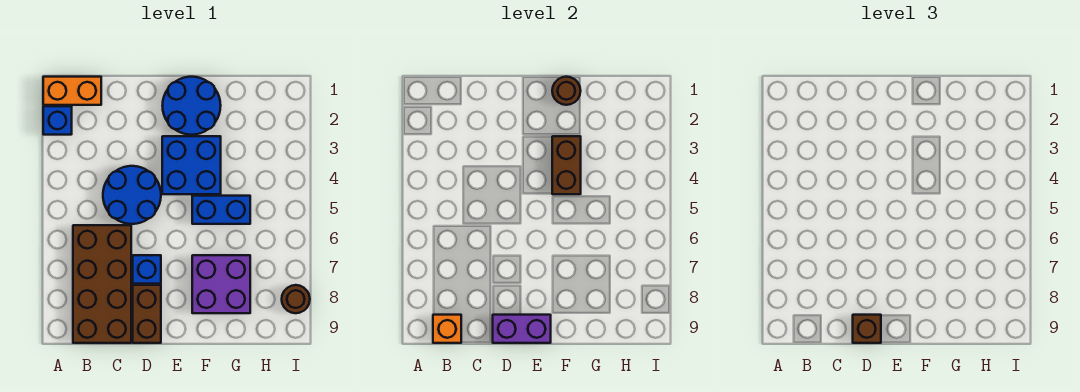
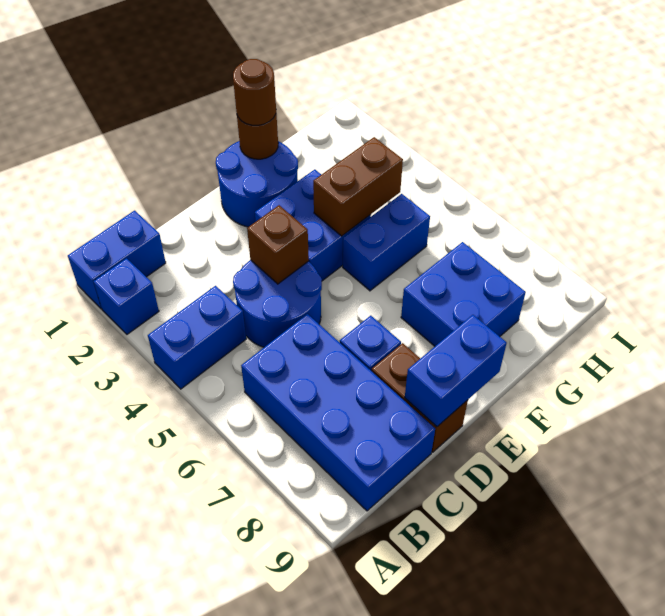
orange brick A1:B1 level 1 -> blue brick A1:B1 level 1
none -> blue brick A4:B4 level 1
brown brick B6:C9 level 1 -> blue brick B6:C9 level 1
orange brick B9 level 2 -> none
purple brick D9:E9 level 2 -> blue brick D9:E9 level 2
brown brick D9 level 3 -> brown brick D4 level 2
brown brick F3:F4 level 2 -> brown brick F4:G4 level 2
purple brick F7:G8 level 1 -> blue brick F7:G8 level 1
brown round brick I8 level 1 -> brown round brick F1 level 3

